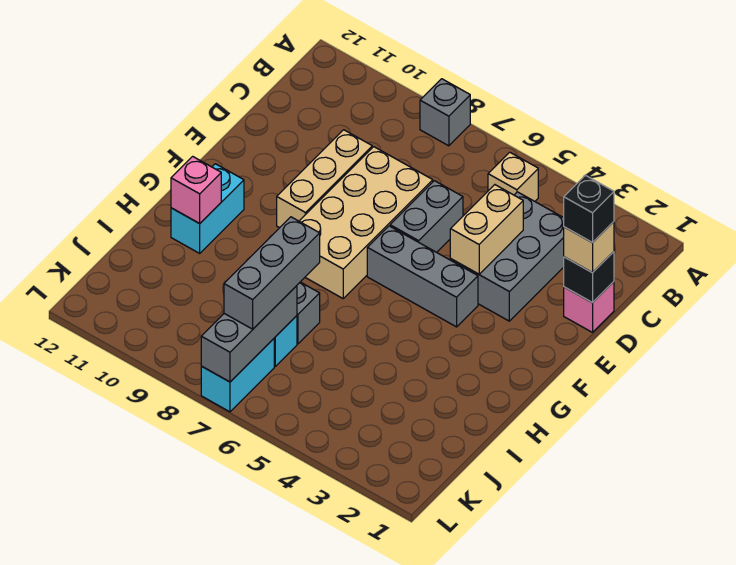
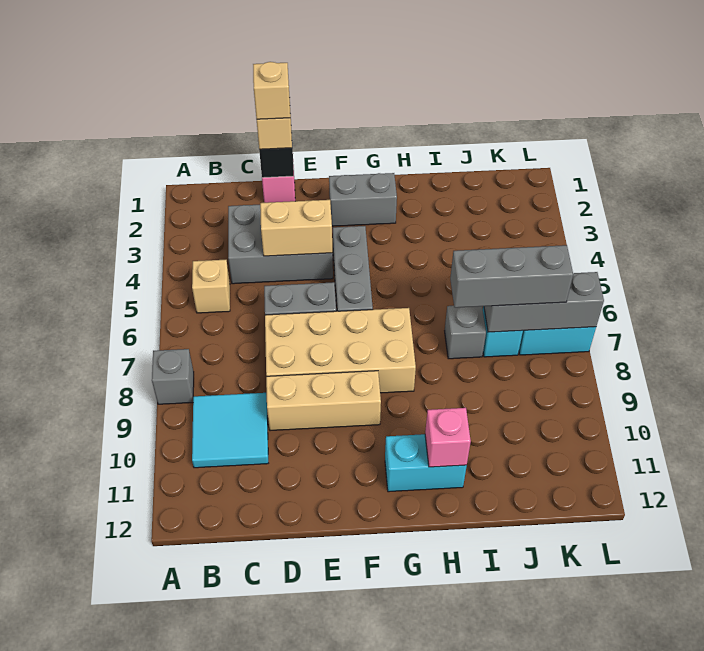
none -> cyan tile B9:C10 level 1
black brick D1 level 4 -> tan brick D1 level 4
none -> grey brick F2:G2 level 1

